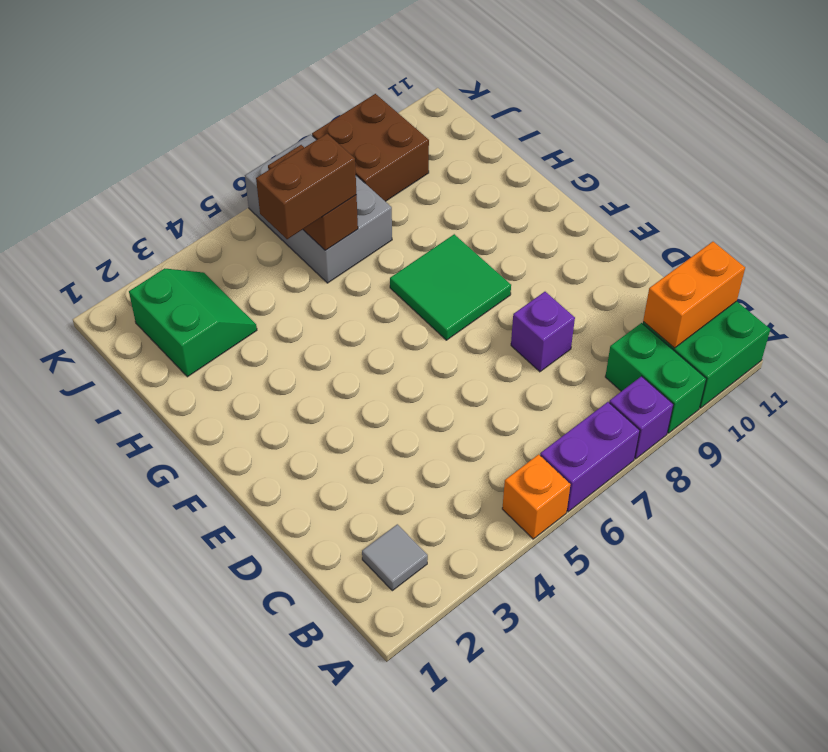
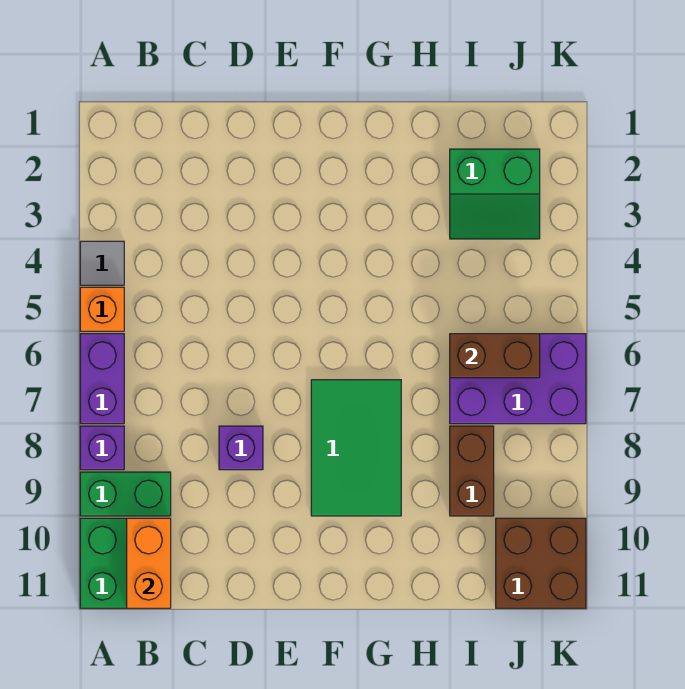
grey tile B2 level 1 -> grey tile A4 level 1
green tile F7:G8 level 1 -> green tile F7:G9 level 1
brown brick I5:I6 level 3 -> brown brick I8:I9 level 1
grey brick I6:K7 level 1 -> purple brick I6:K7 level 1
brown brick J8:K9 level 1 -> brown brick J10:K11 level 1

